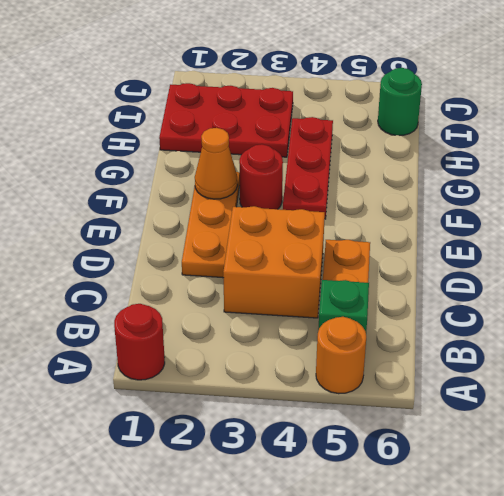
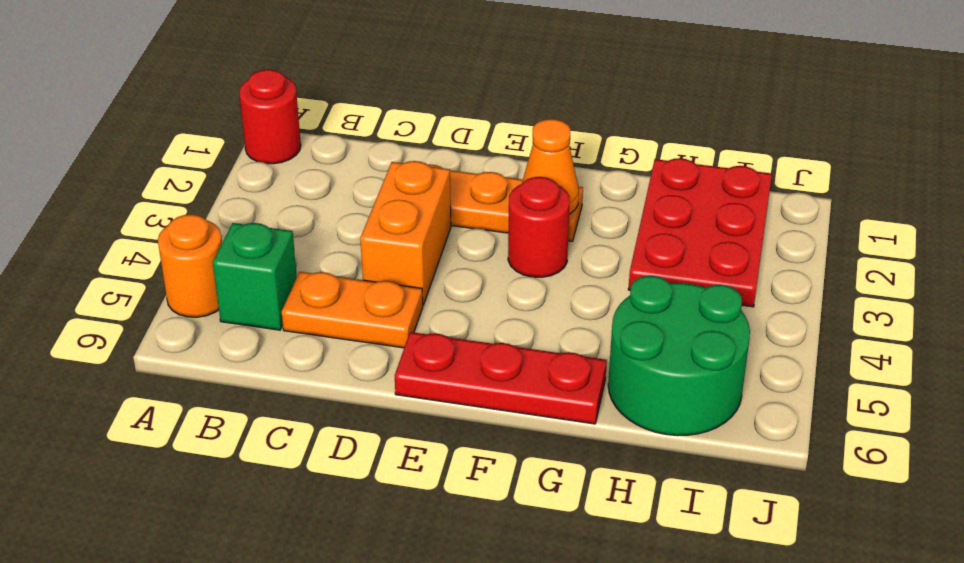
orange brick C3:D4 level 1 -> orange brick D3:D4 level 1
red plate F4:H4 level 1 -> red plate E6:G6 level 1
green round brick I6 level 1 -> green round brick H5:I6 level 1

